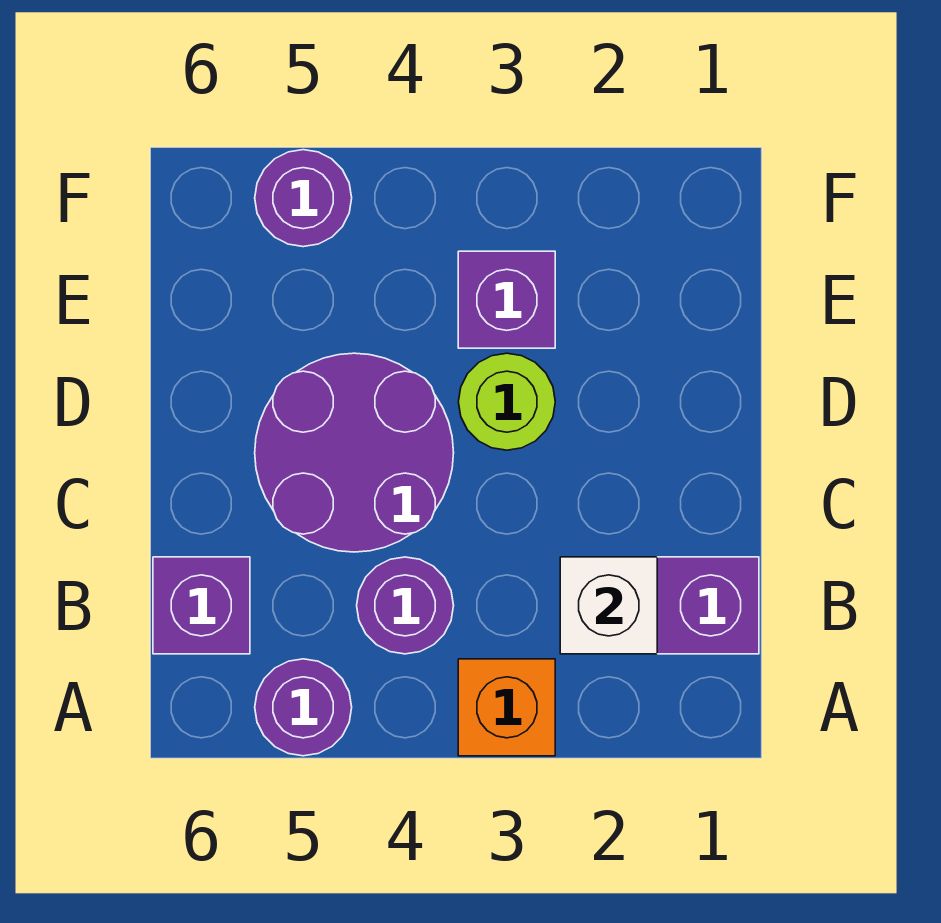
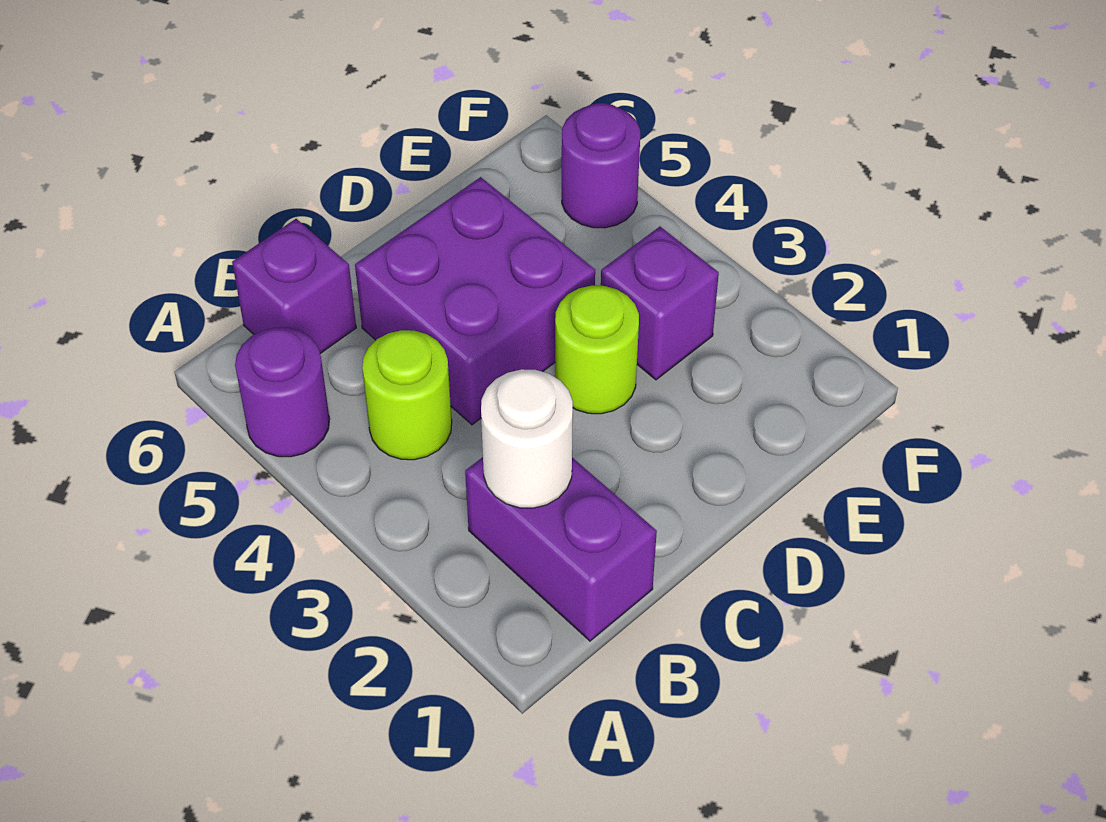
orange brick A3 level 1 -> none
white brick B2 level 2 -> white round brick B2 level 2
purple round brick B4 level 1 -> lime round brick B4 level 1
purple round brick C4:D5 level 1 -> purple brick C4:D5 level 1

